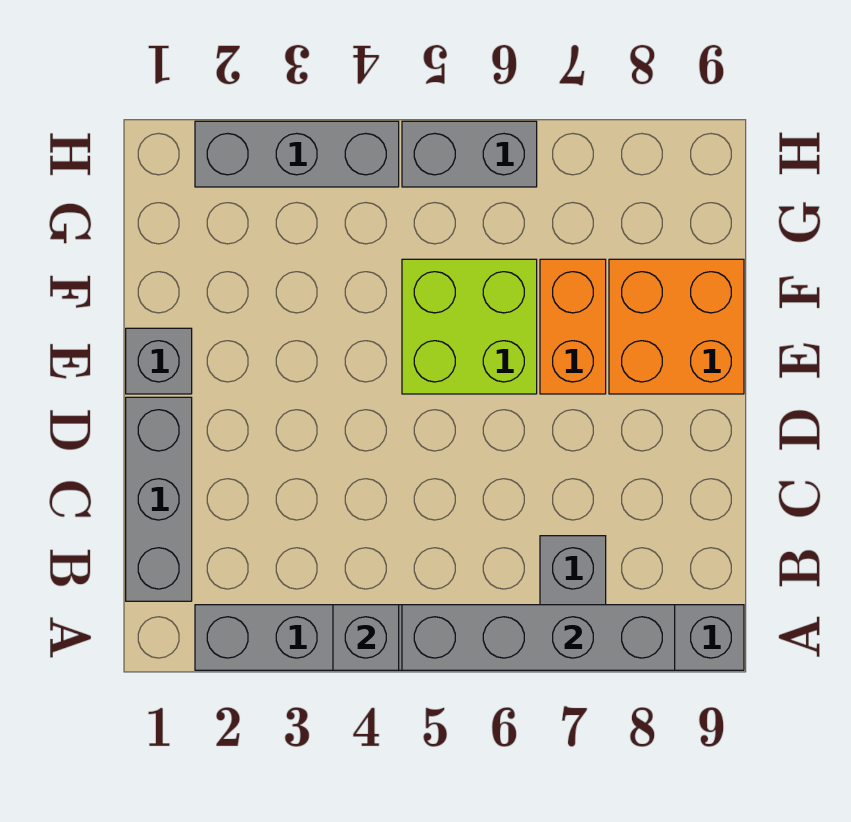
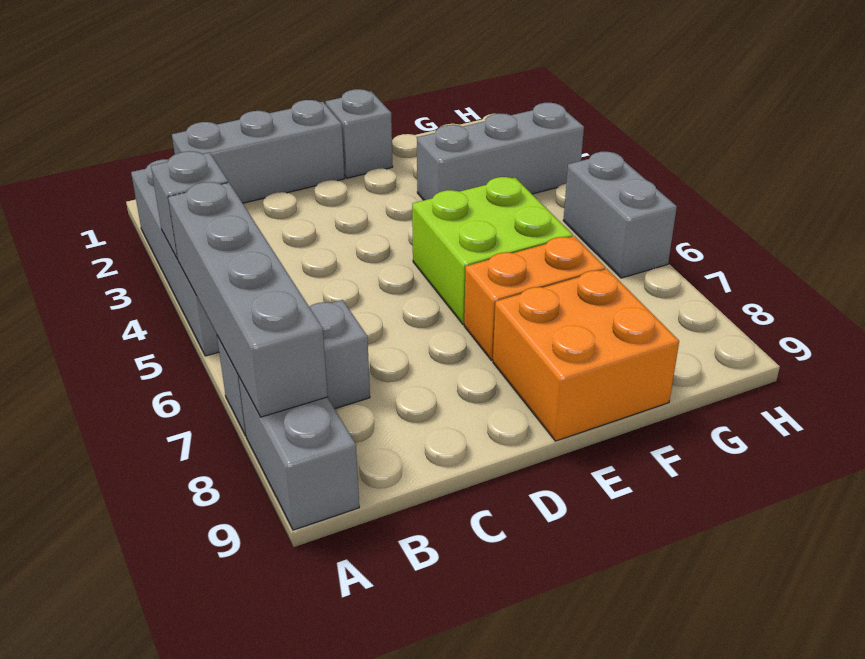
grey brick H2:H4 level 1 -> grey brick F3:H3 level 1

